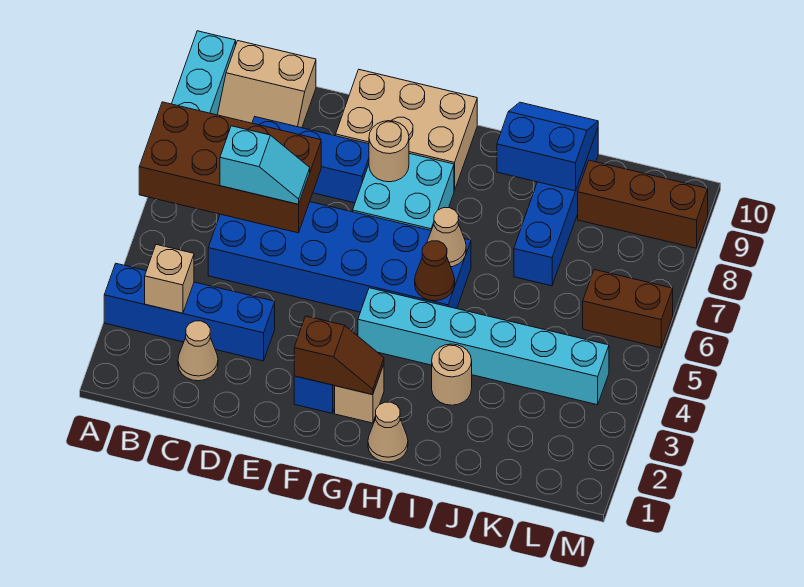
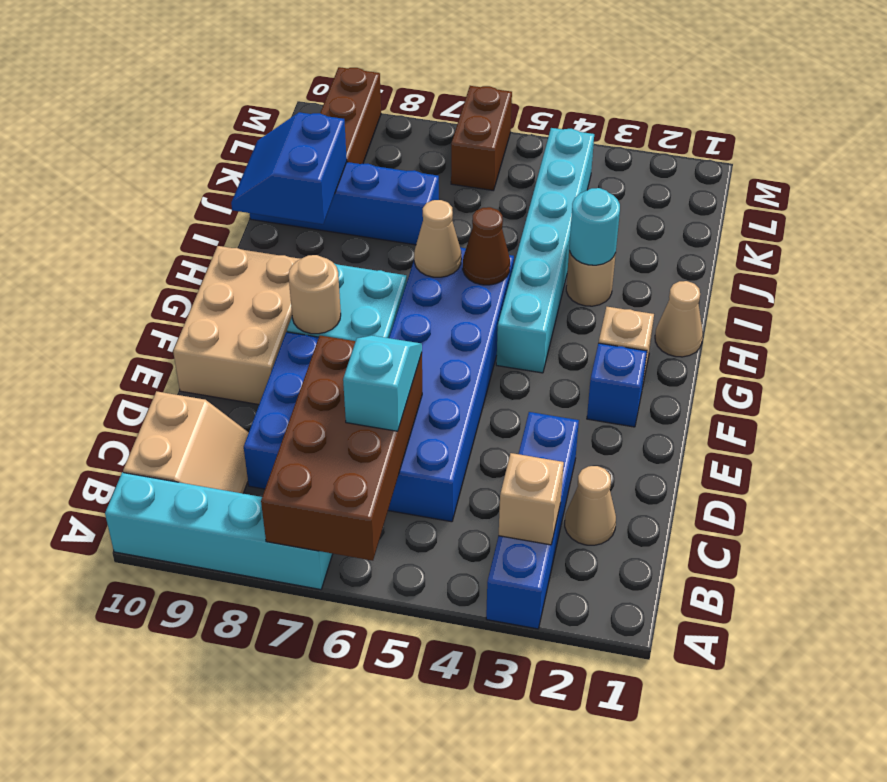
brown slope F2:G2 level 2 top F -> none
none -> cyan round brick I3 level 2

